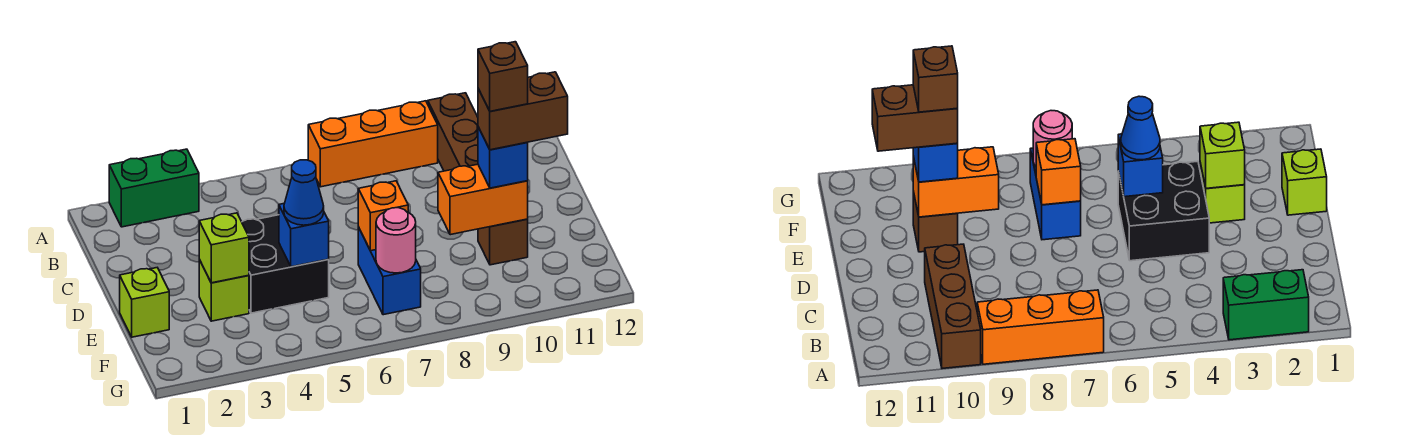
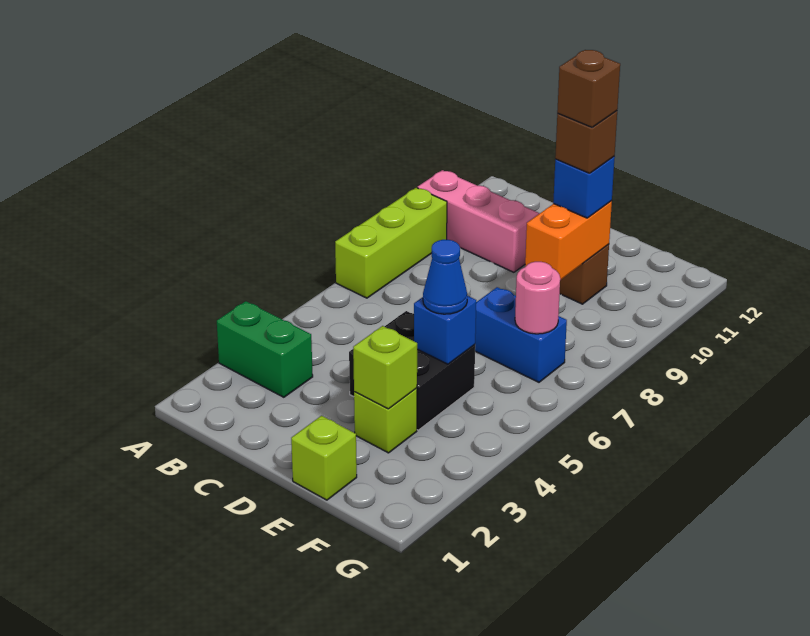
green brick A2:A3 level 1 -> green brick A3:B3 level 1
orange brick A7:A9 level 1 -> lime brick A7:A9 level 1
brown brick A10:C10 level 1 -> pink brick A10:C10 level 1
orange brick E7 level 2 -> none
brown brick E10:E11 level 4 -> brown brick E10 level 4

